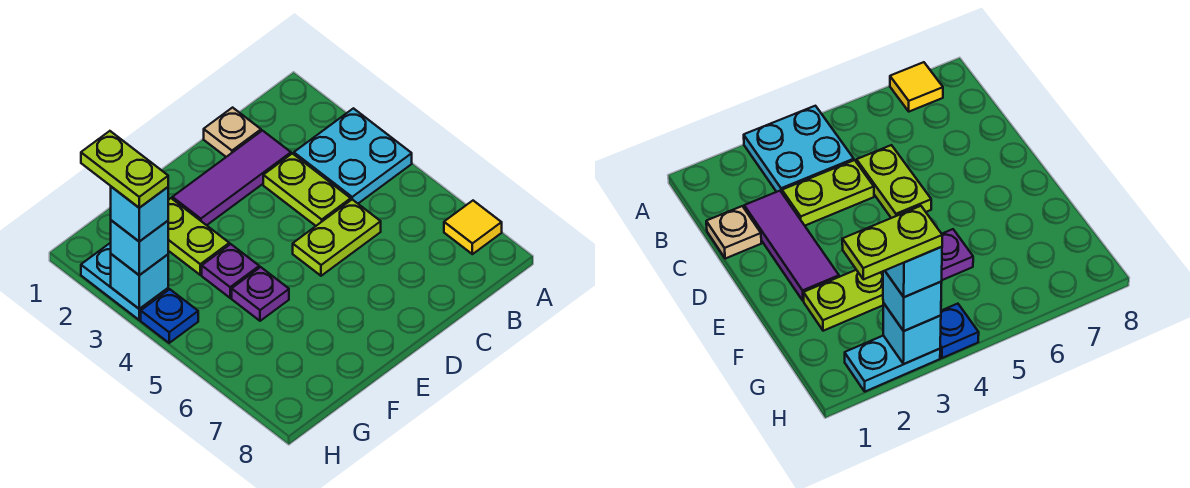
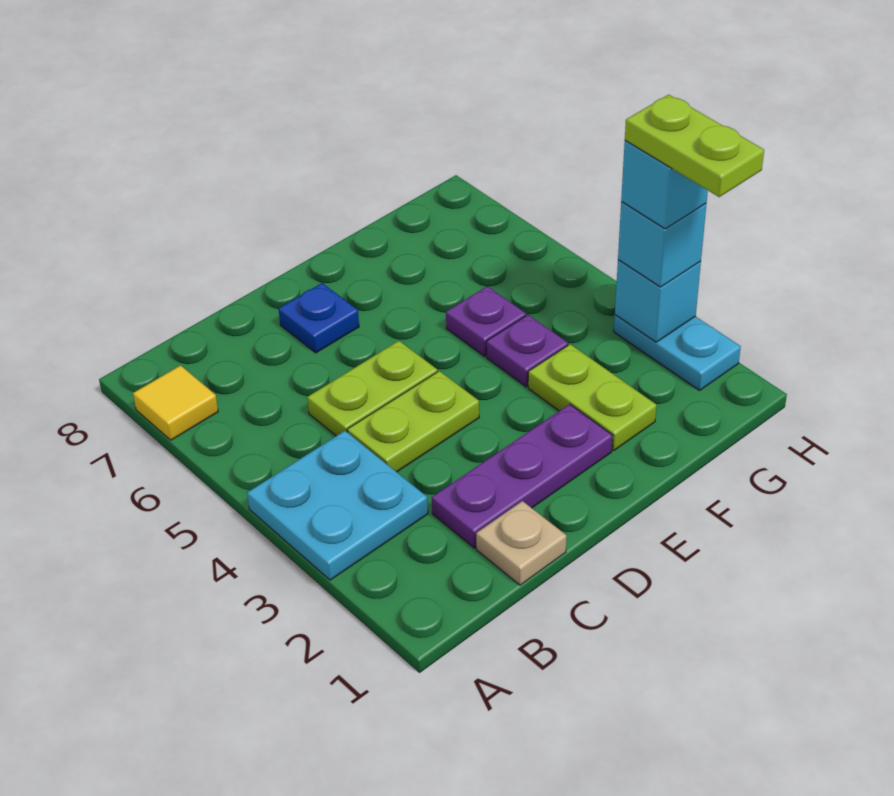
purple tile C2:E2 level 1 -> purple plate C2:E2 level 1
lime plate C3:C4 level 1 -> lime plate C4:D4 level 1
blue plate H4 level 1 -> blue plate D7 level 1

